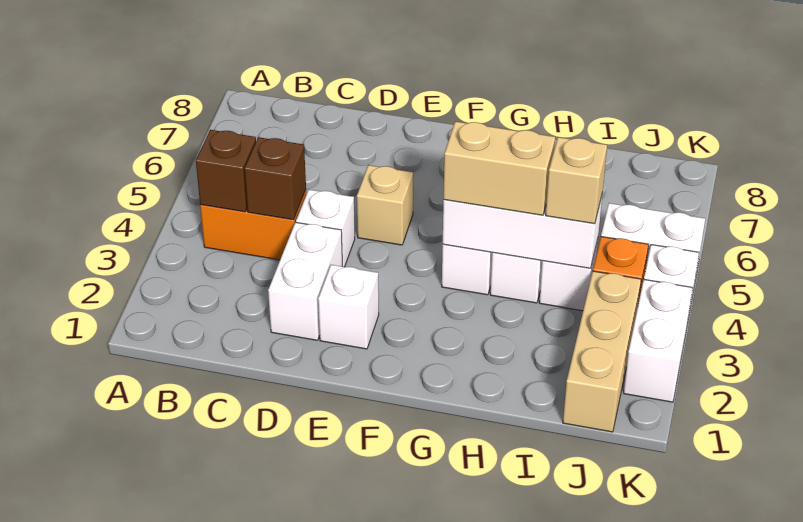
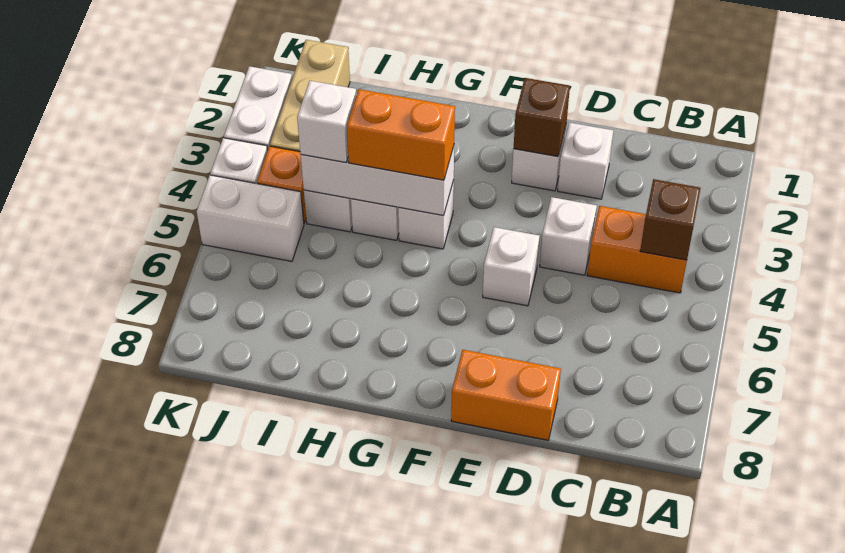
brown brick C4 level 2 -> brown brick E2 level 2
white brick D2:D3 level 1 -> white brick D2 level 1
none -> orange brick D8:E8 level 1
tan brick E5 level 1 -> white brick E5 level 1
tan brick G4:H4 level 3 -> orange brick G4:H4 level 3
tan brick I4 level 3 -> white brick I4 level 3

